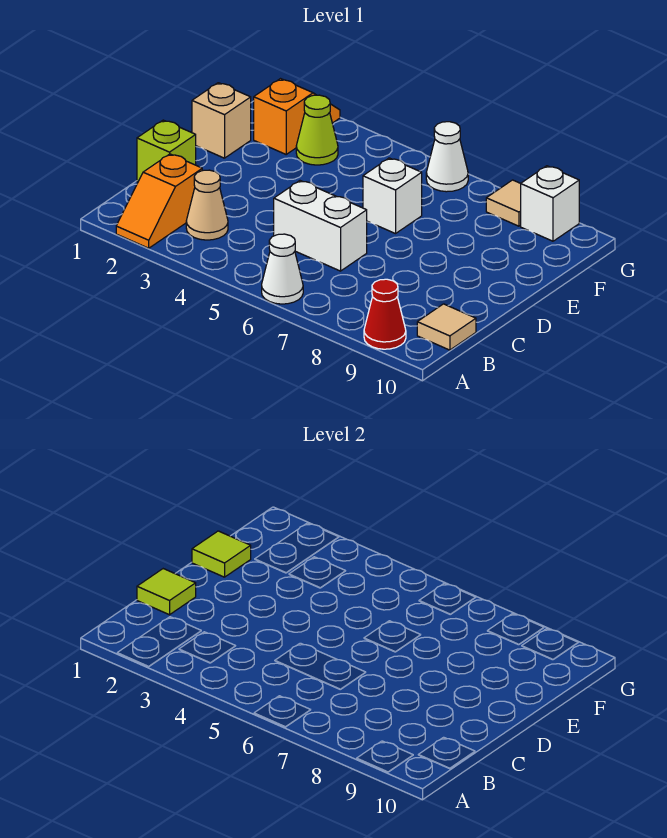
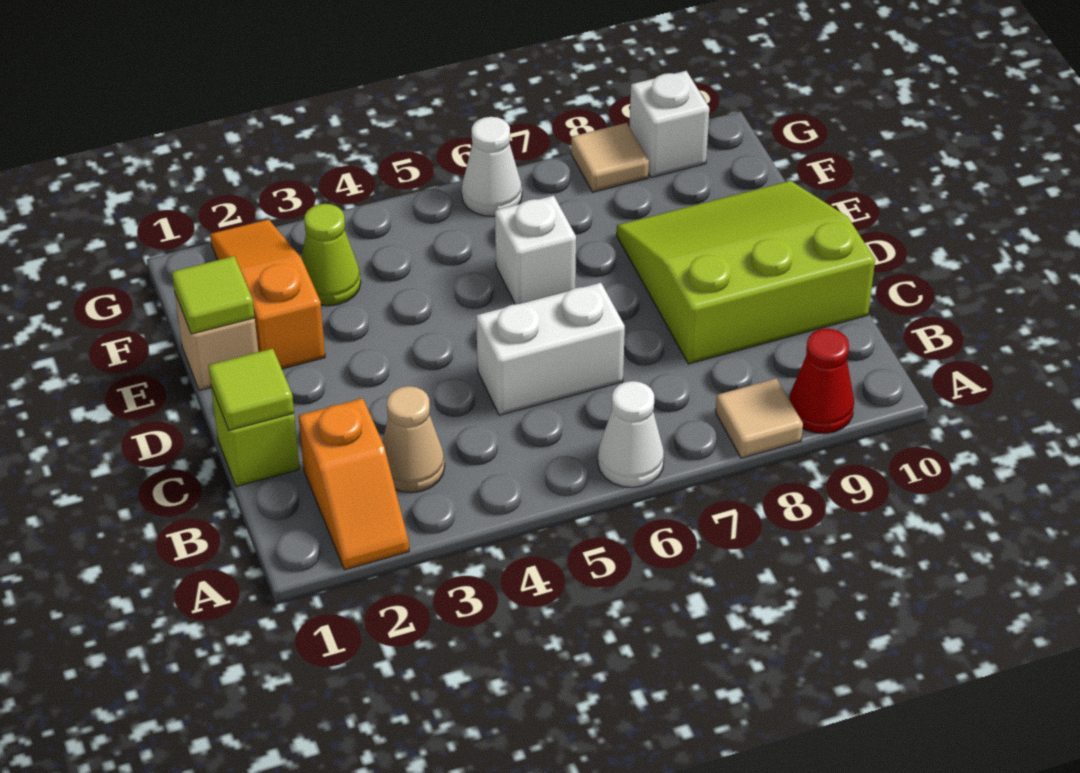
tan tile B10 level 1 -> tan tile A8 level 1
none -> lime slope C8:E10 level 1 top C
orange slope F2:G2 level 1 top F -> orange slope E2:G2 level 1 top E

